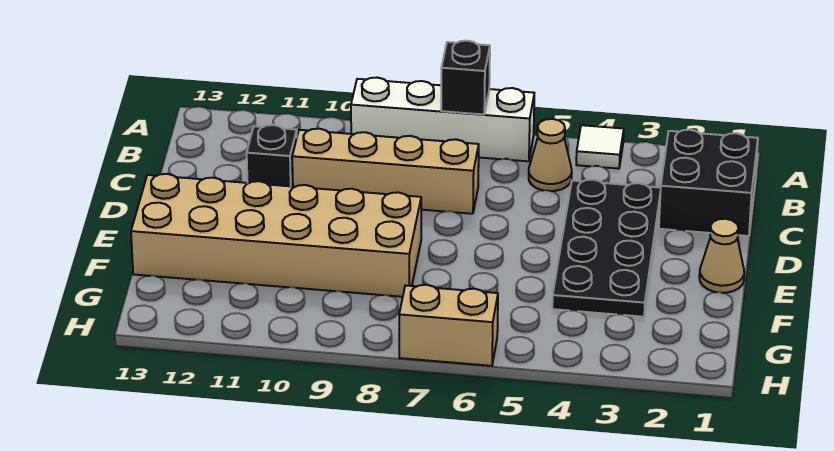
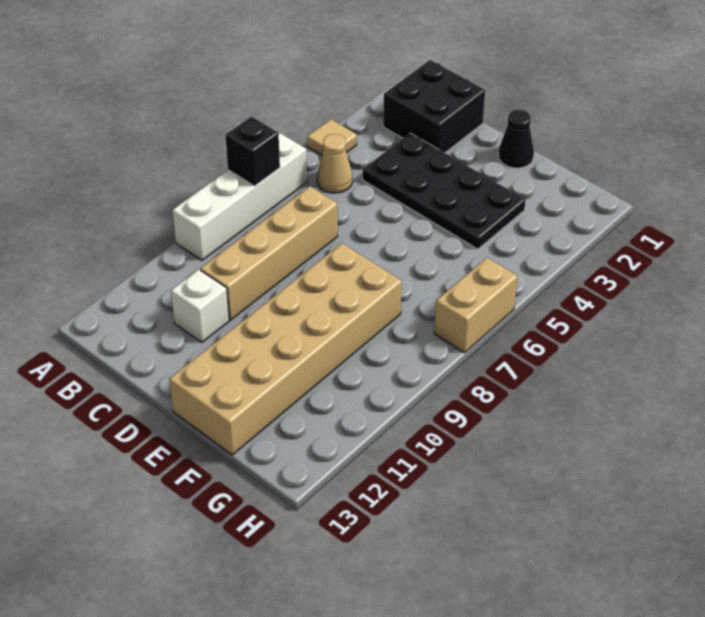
white tile A4 level 1 -> tan tile A4 level 1
black brick C11 level 1 -> white brick C11 level 1
tan cone E1 level 1 -> black cone E1 level 1

